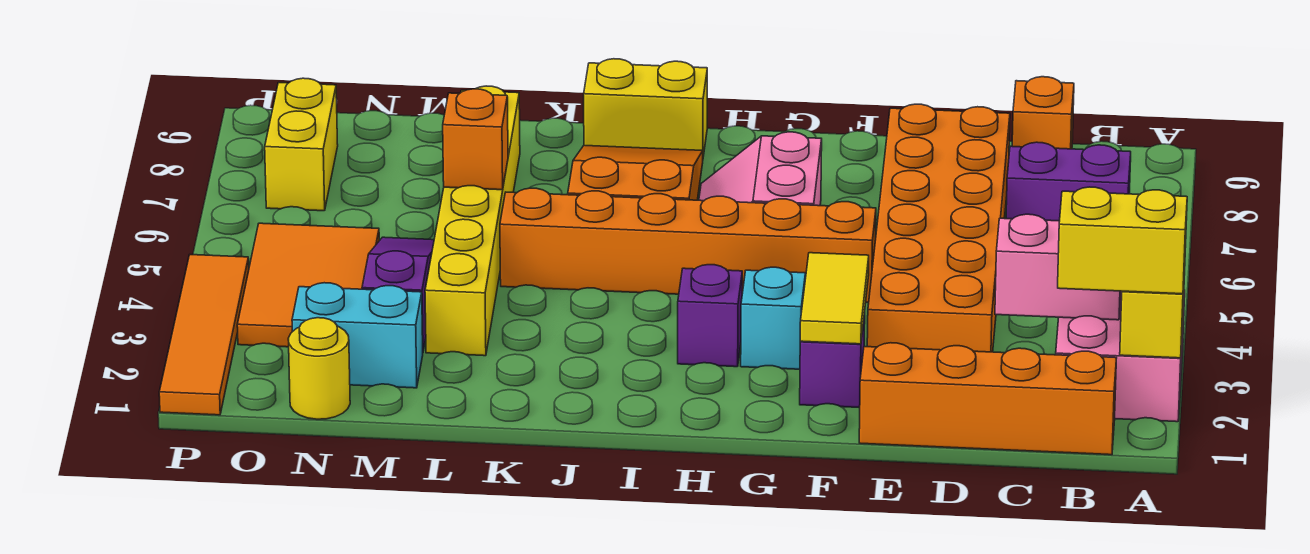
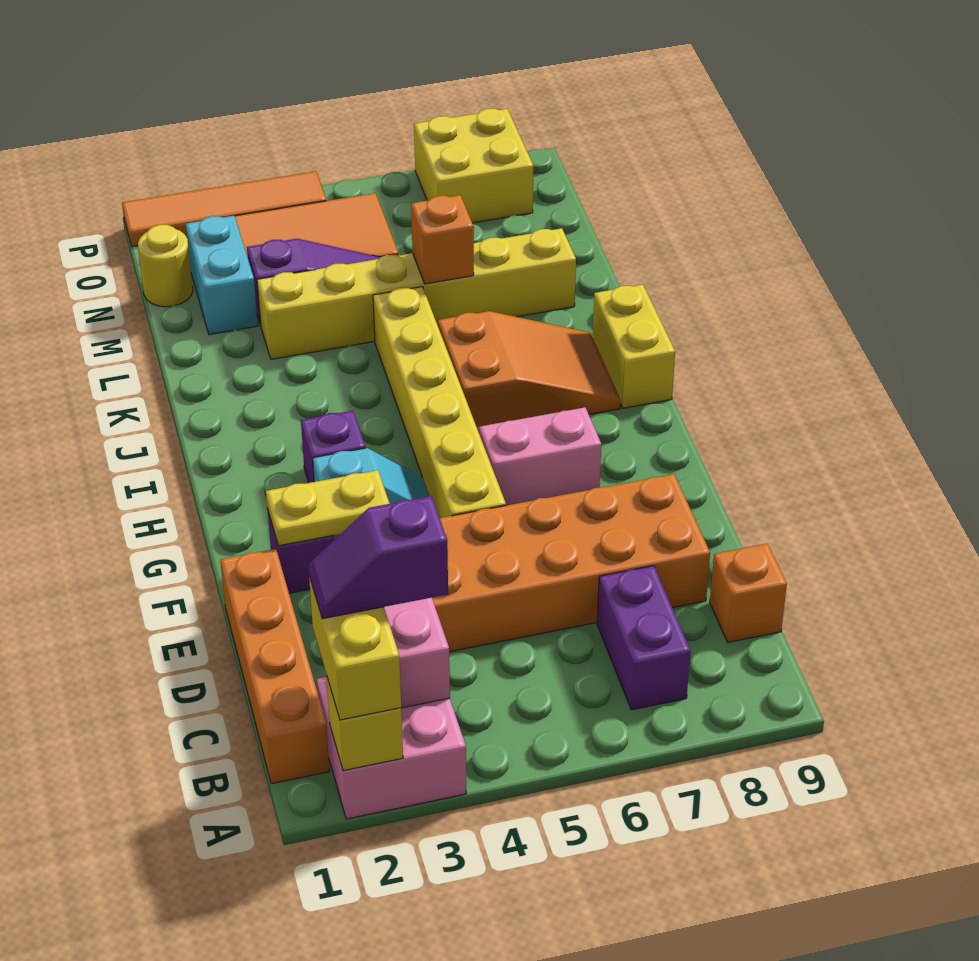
none -> purple slope B2:B3 level 4 top 3
yellow tile F2:F3 level 2 -> yellow plate F2:F3 level 2
orange brick F5:K5 level 1 -> yellow brick F5:K5 level 1
yellow brick O7:O8 level 1 -> yellow brick O7:P8 level 1

